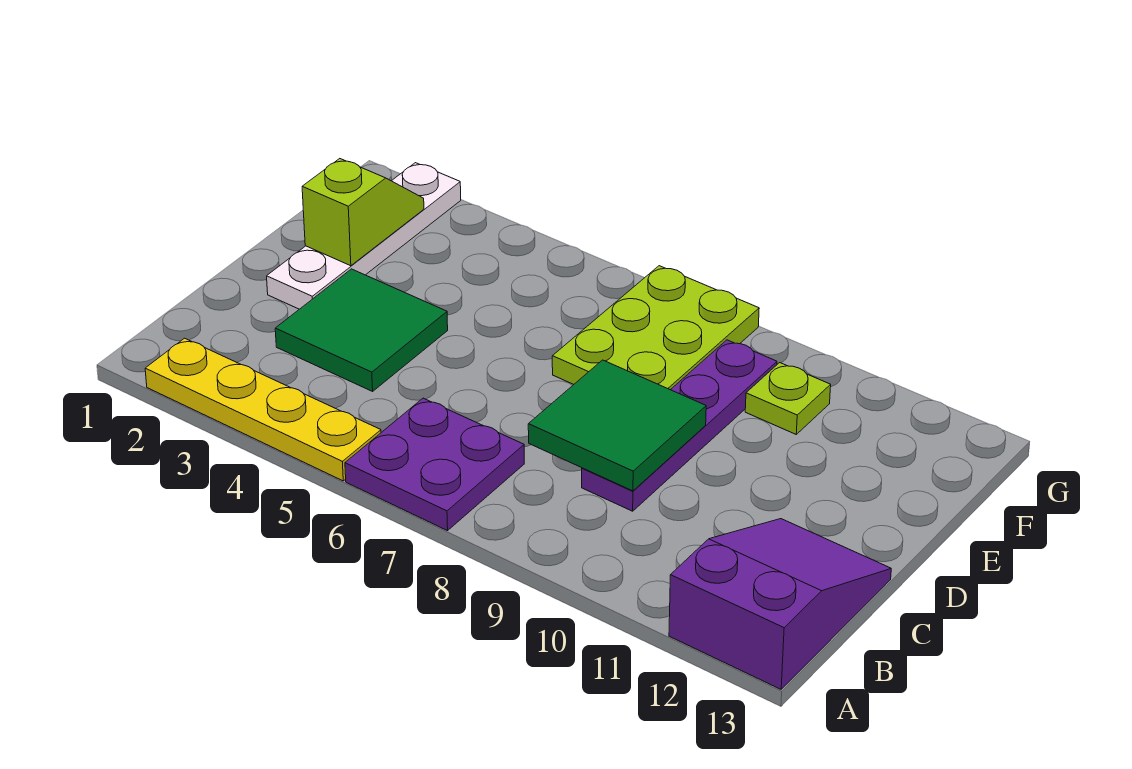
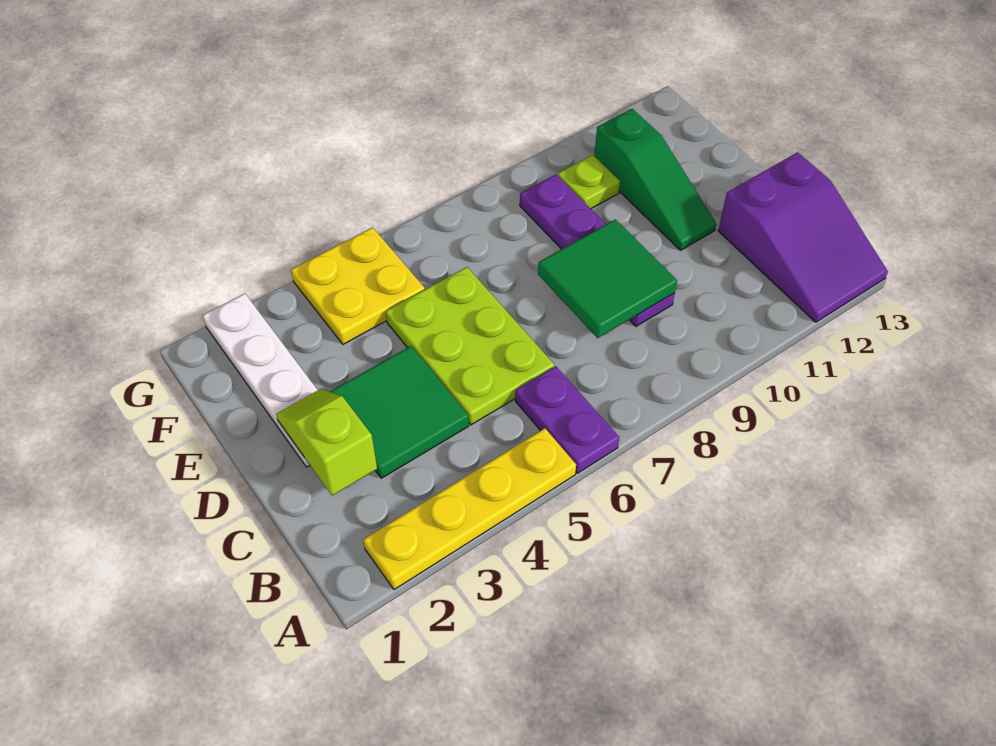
purple plate A6:B7 level 1 -> purple plate A6:B6 level 1
purple slope A12:C13 level 1 top A -> purple slope A12:C13 level 1 top C
none -> green slope D11:F11 level 1 top F
lime slope E2:F2 level 2 top E -> lime slope C2:D2 level 2 top C
lime plate E7:G8 level 1 -> lime plate C5:E6 level 1
none -> yellow plate F4:G5 level 1

